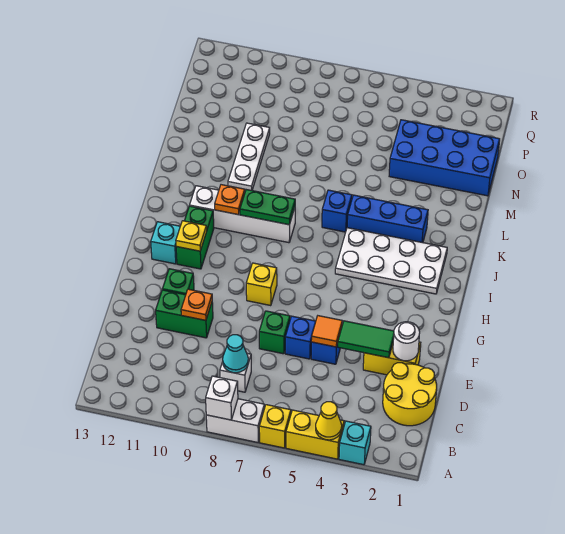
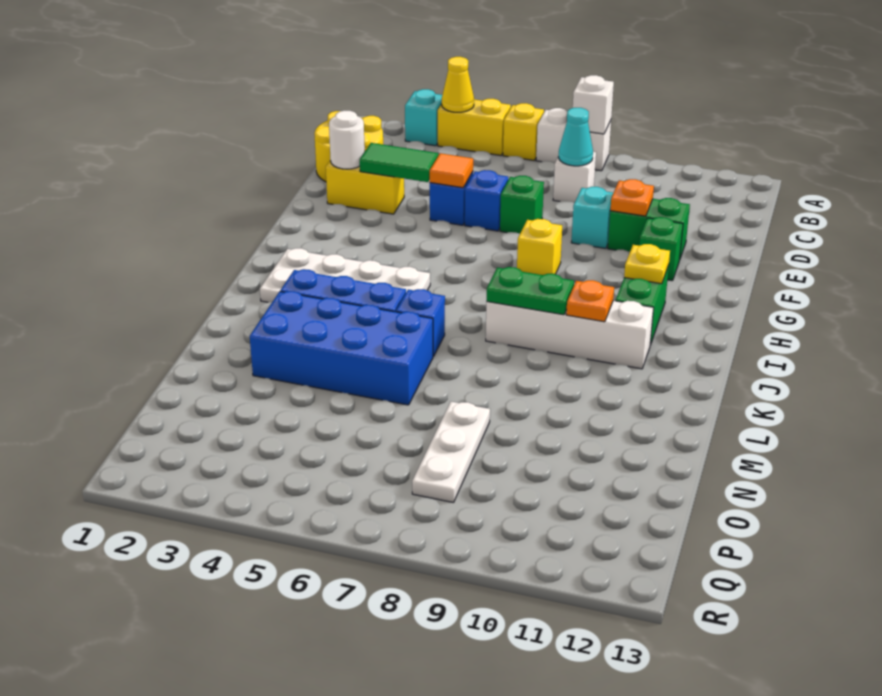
cyan brick H12 level 1 -> cyan brick E9 level 1
white plate L10:N10 level 1 -> white plate N8:P8 level 1
blue brick N1:O4 level 1 -> blue brick L3:M6 level 1

